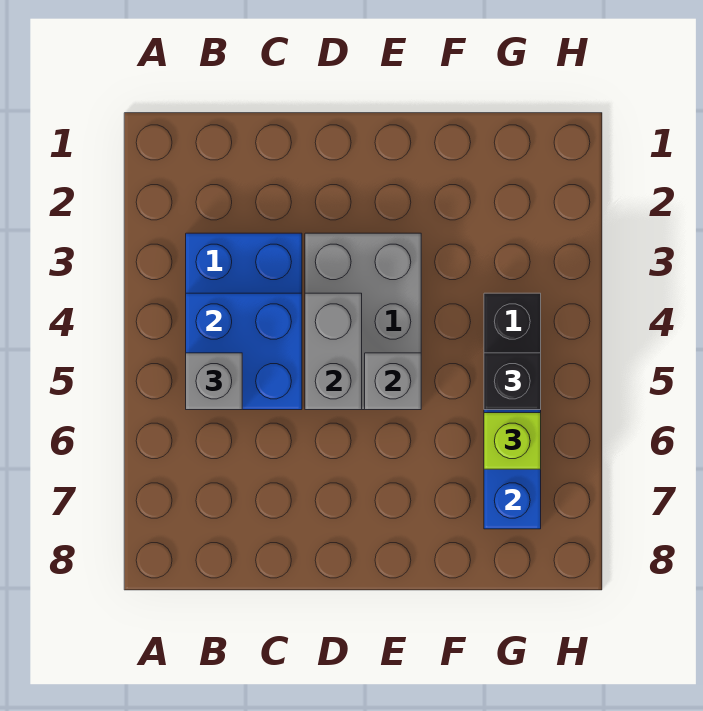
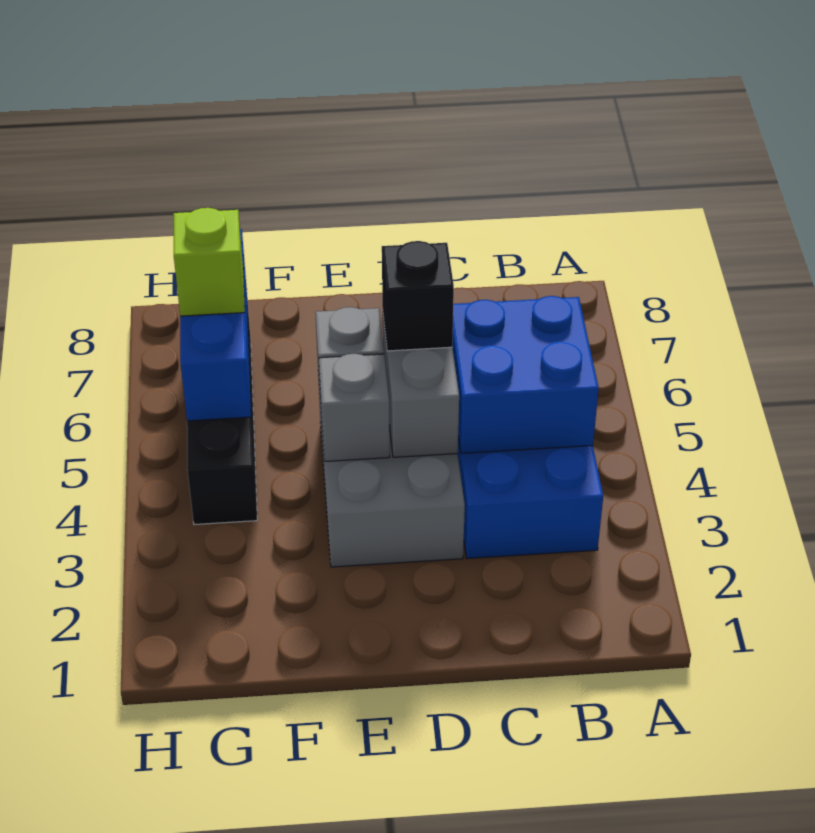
grey brick B5 level 3 -> grey brick E4 level 2
black brick G5 level 3 -> black brick D5 level 3

